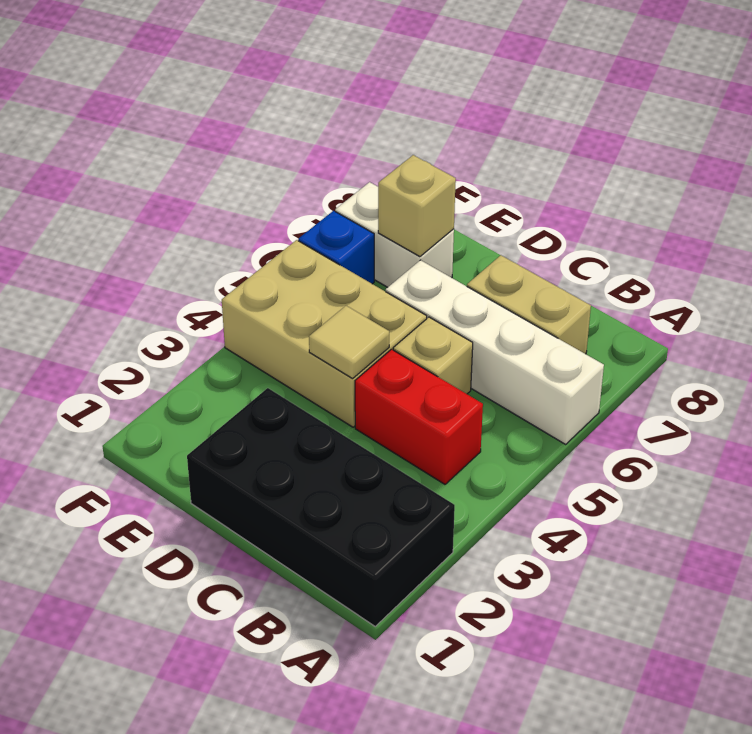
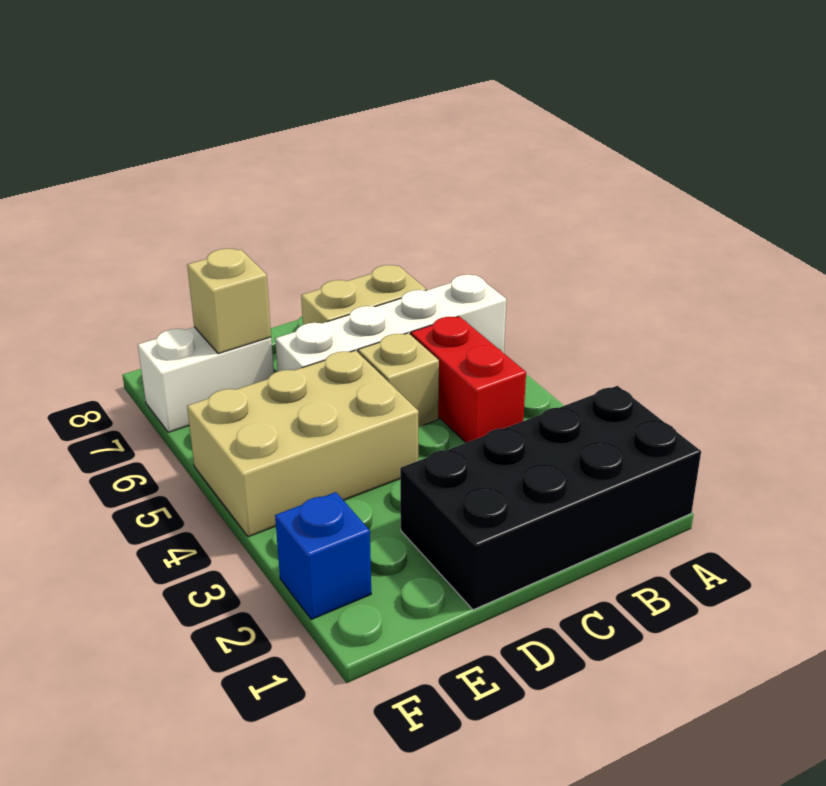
red brick B4:C4 level 1 -> red brick B4:B5 level 1
tan tile D4 level 2 -> none
blue brick F6 level 1 -> blue brick F2 level 1

